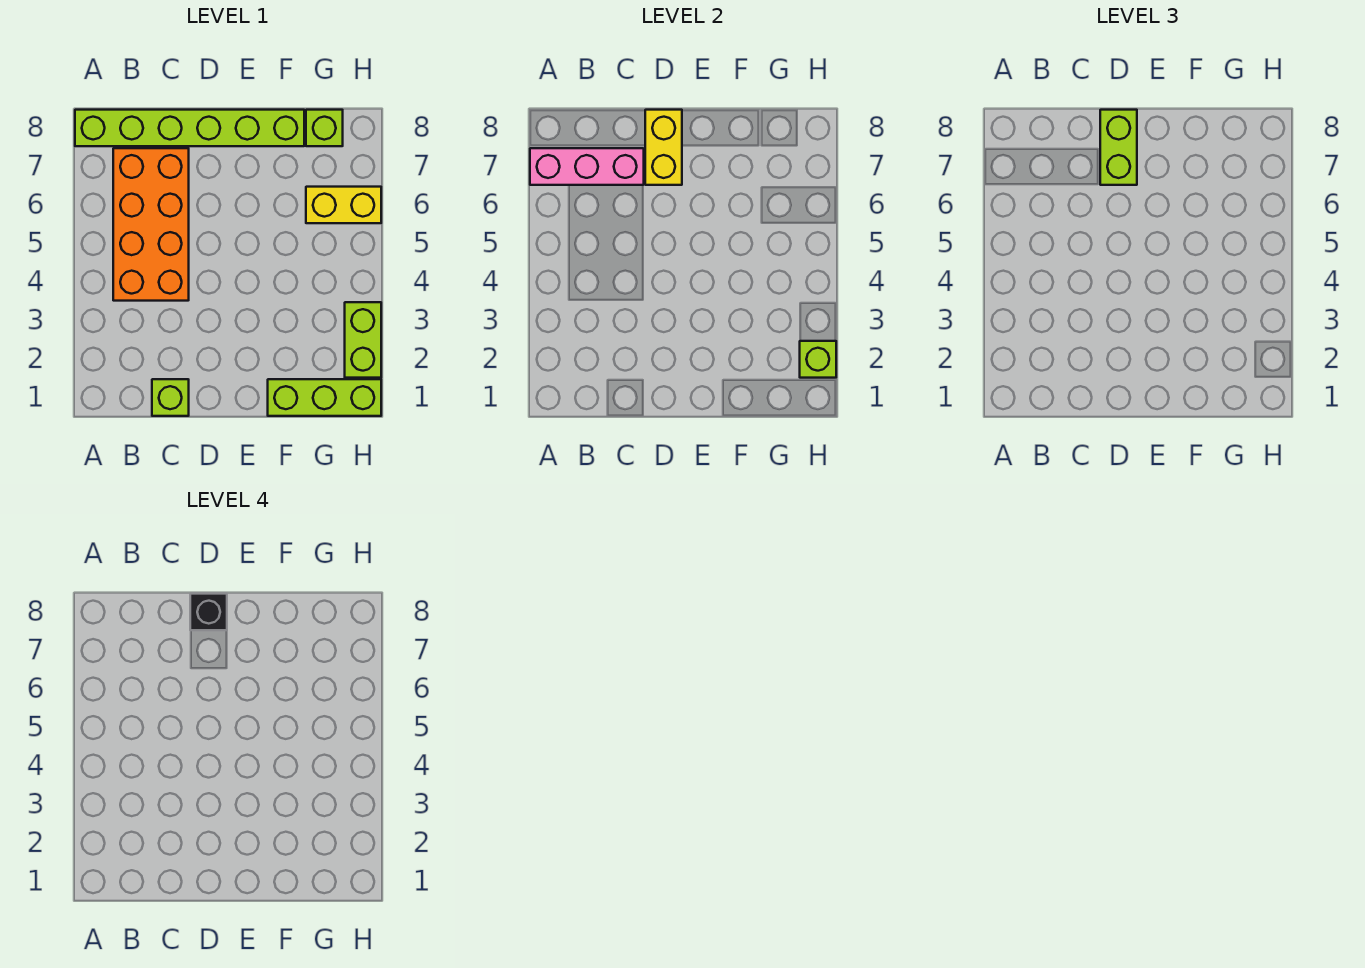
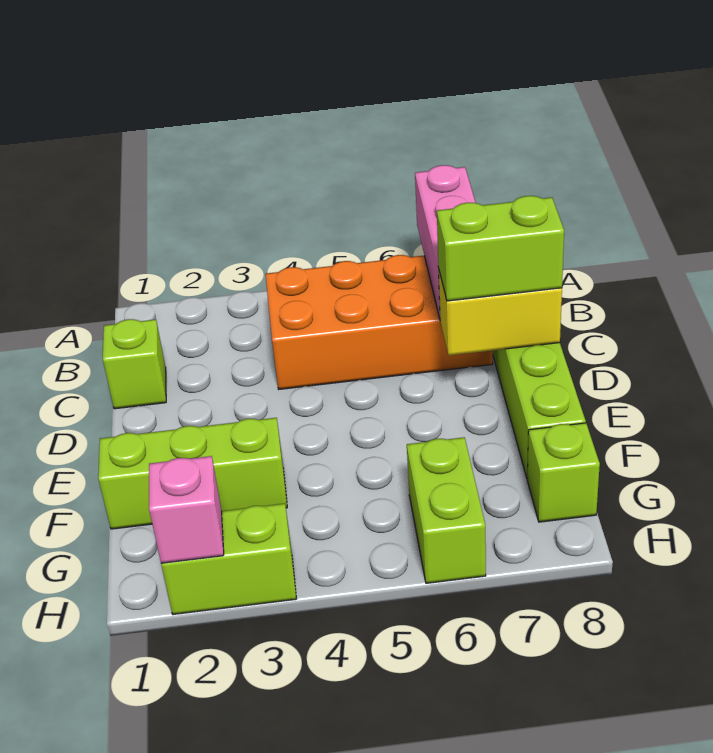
black brick D8 level 4 -> none
lime brick F1:H1 level 1 -> lime brick F1:F3 level 1
yellow brick G6:H6 level 1 -> lime brick G6:H6 level 1
lime brick H2 level 2 -> pink brick H2 level 2

